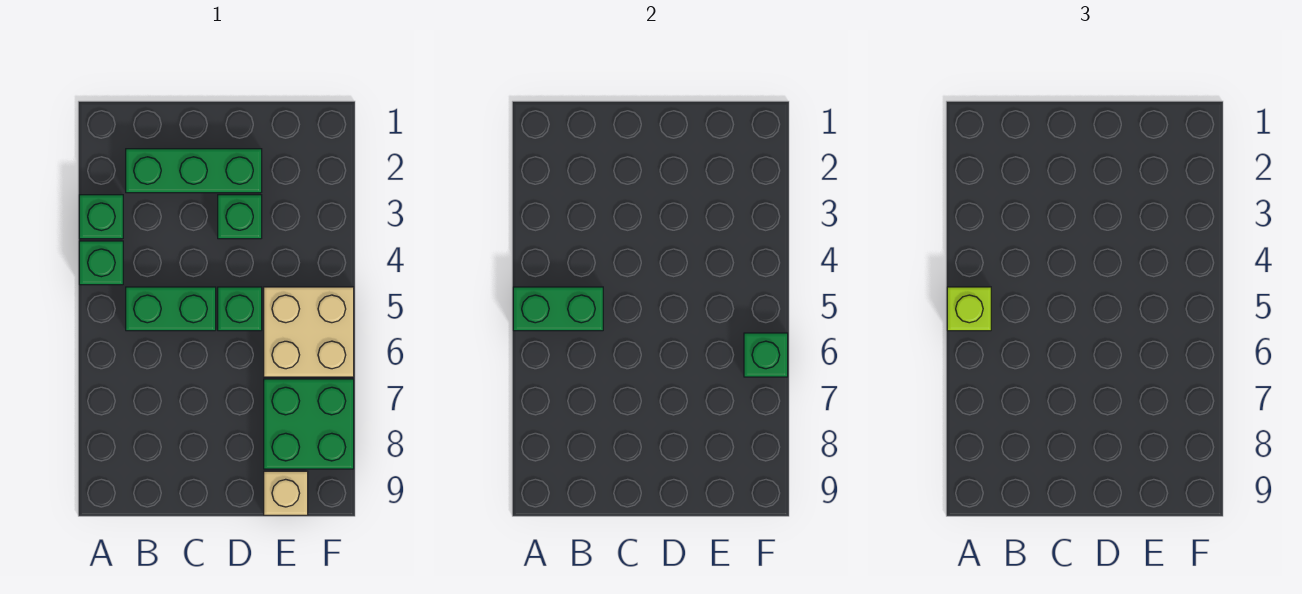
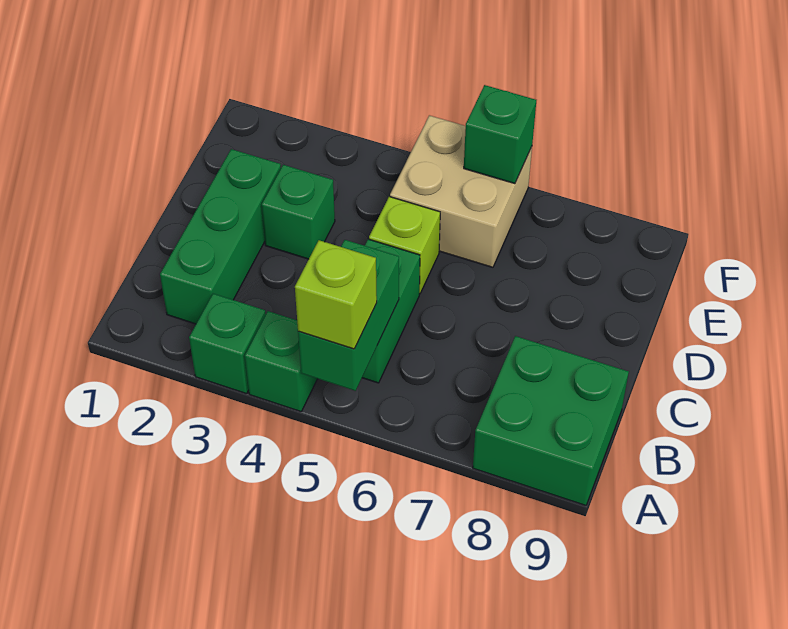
green brick D5 level 1 -> lime brick D5 level 1
green brick E7:F8 level 1 -> green brick A8:B9 level 1
tan brick E9 level 1 -> none

